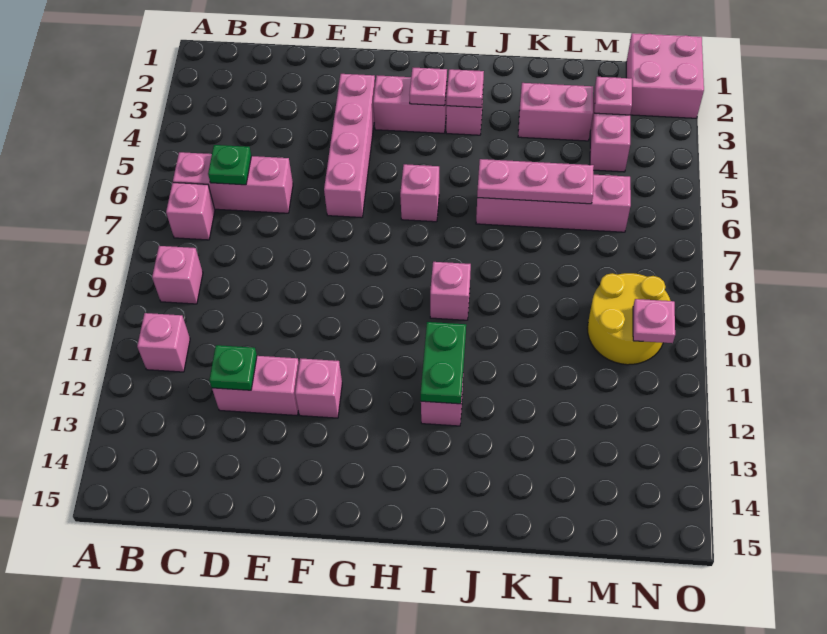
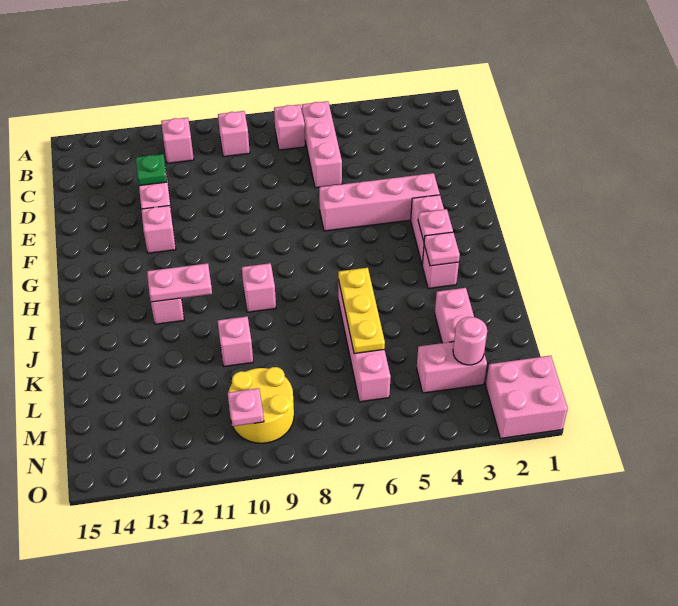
green plate C6 level 2 -> none
pink brick H6 level 1 -> pink brick K10 level 1
green plate I11:I12 level 2 -> pink plate I11:I12 level 2
pink plate J6:L6 level 2 -> yellow plate J6:L6 level 2
pink plate M3 level 2 -> pink round brick M3 level 2

